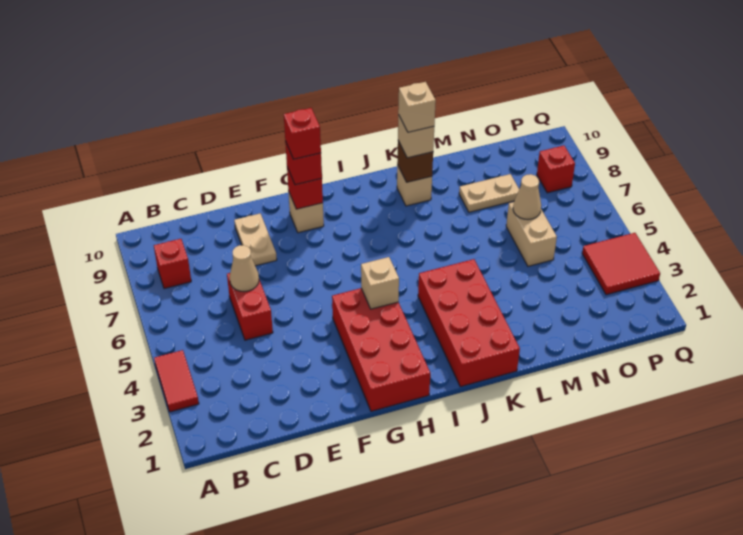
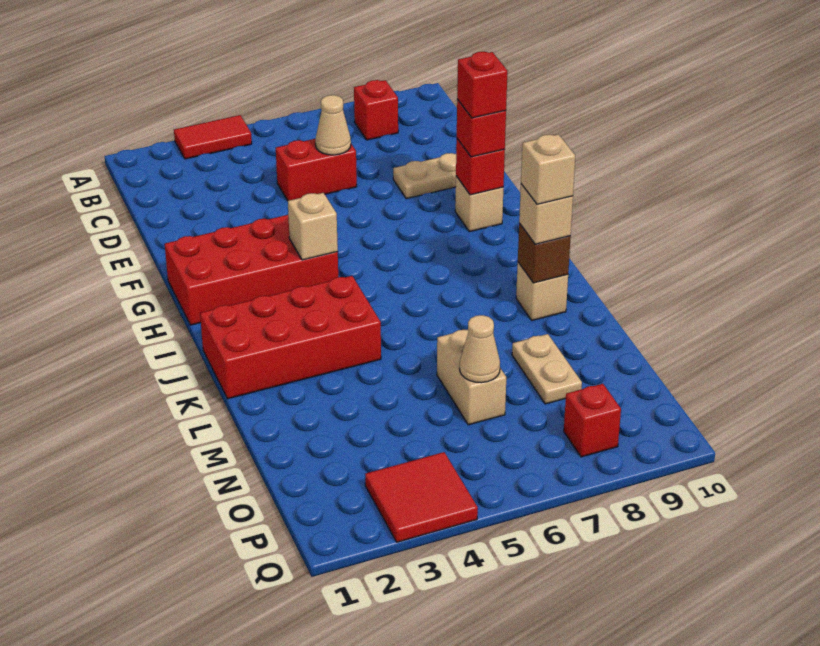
tan brick N5:N6 level 1 -> tan brick M6:N6 level 1

